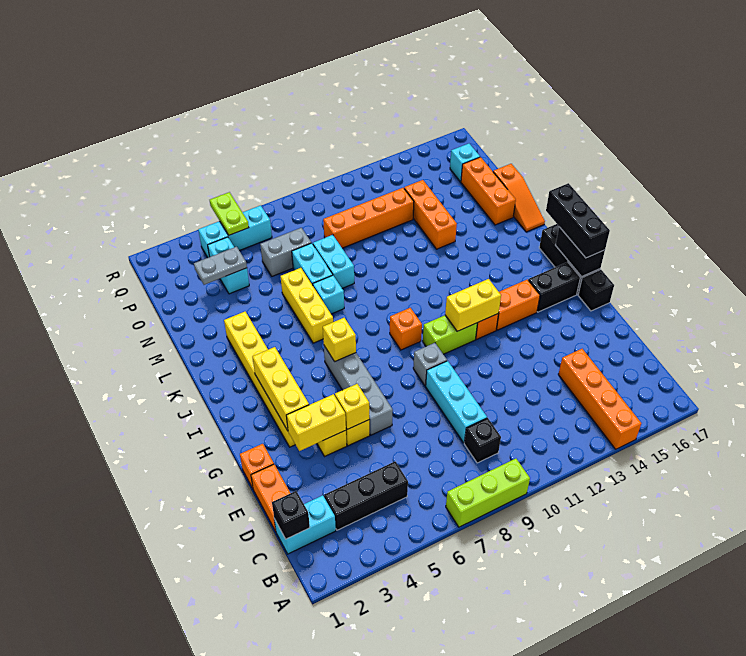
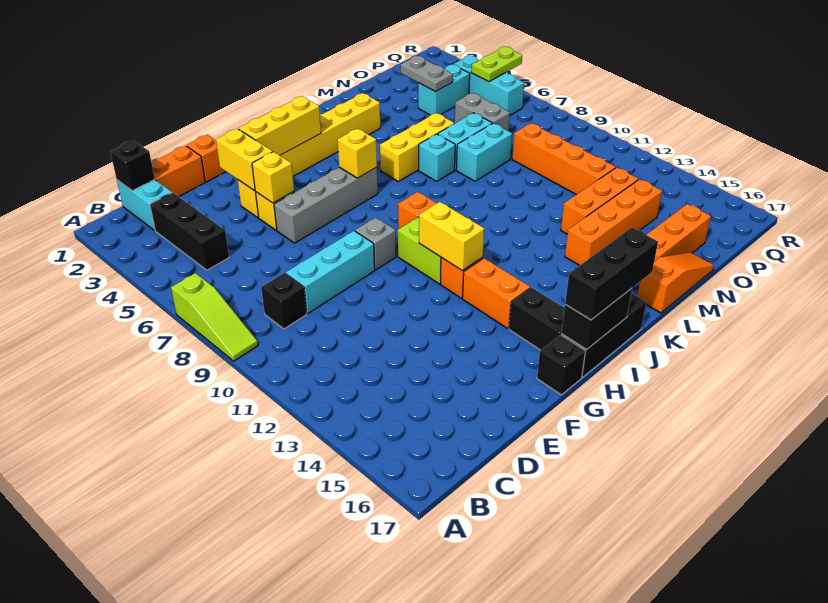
lime brick A7:A9 level 1 -> lime slope A7:A9 level 1 top 7
orange brick A14:D14 level 1 -> orange brick L14:O14 level 1
orange slope L17:N17 level 1 top N -> orange slope L17:N17 level 1 top L
cyan brick P16 level 1 -> none

